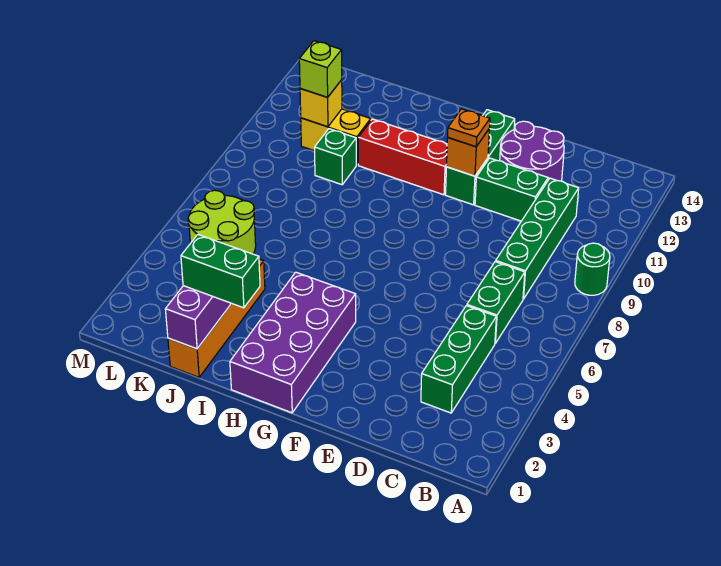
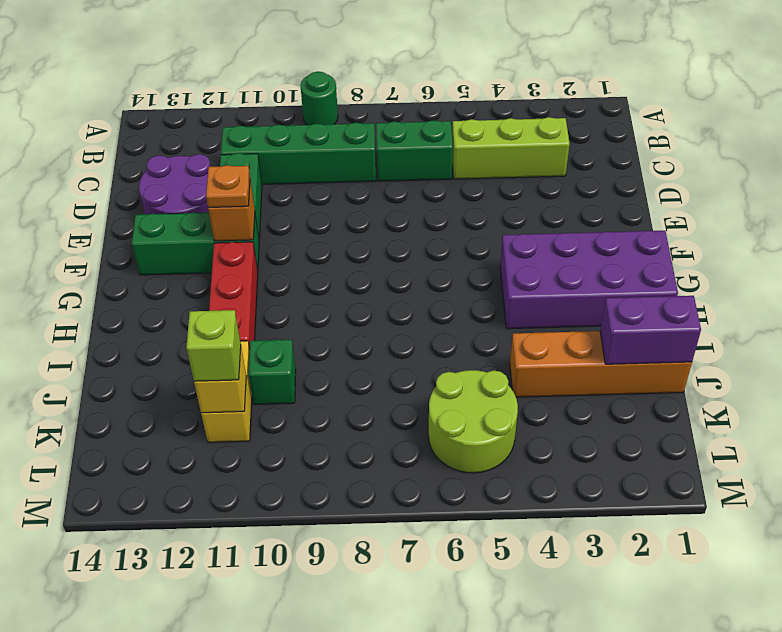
green brick C3:C5 level 1 -> lime brick C3:C5 level 1
green brick I2:J2 level 3 -> none

